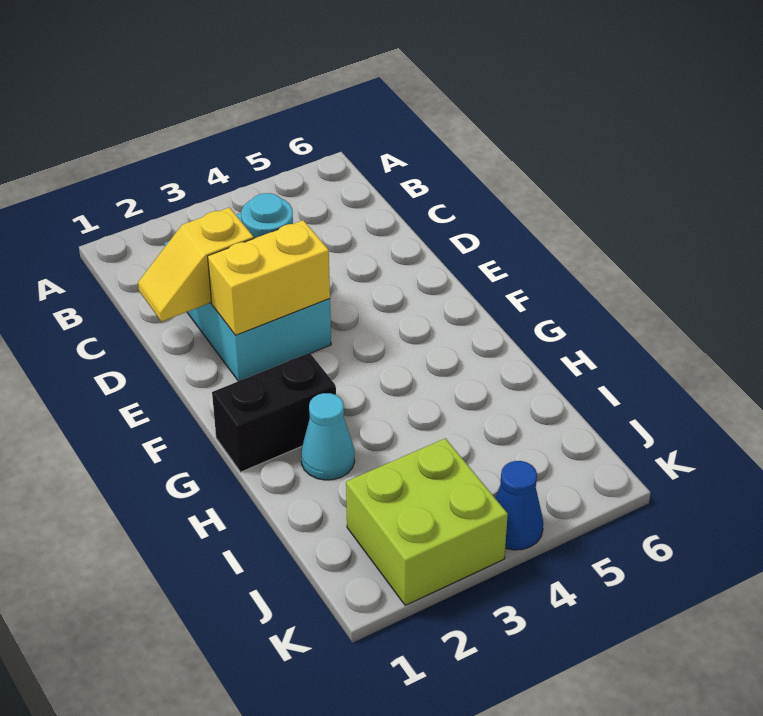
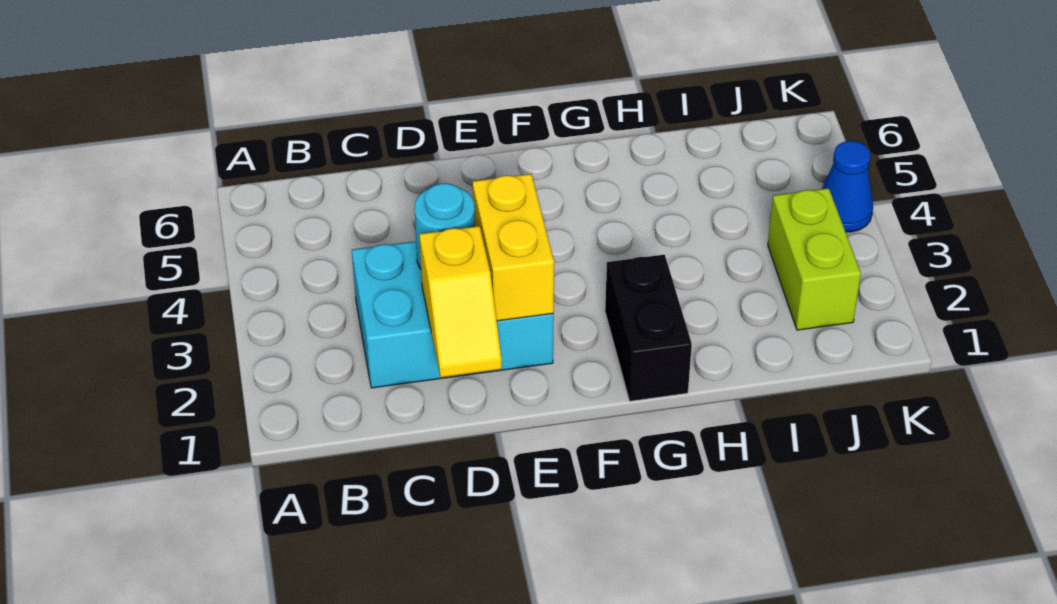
cyan cone H2 level 1 -> none
lime brick J2:K3 level 1 -> lime brick J2:J3 level 1

